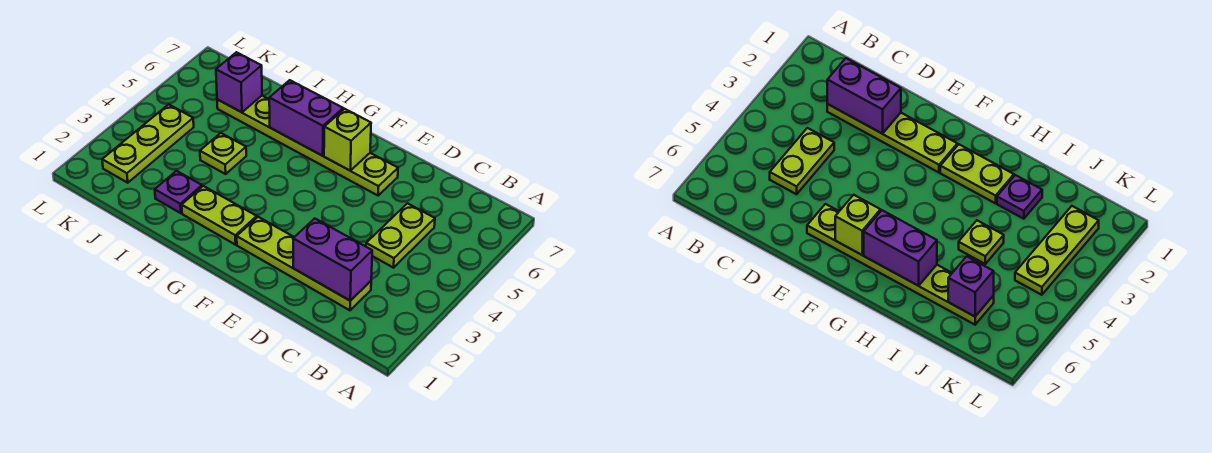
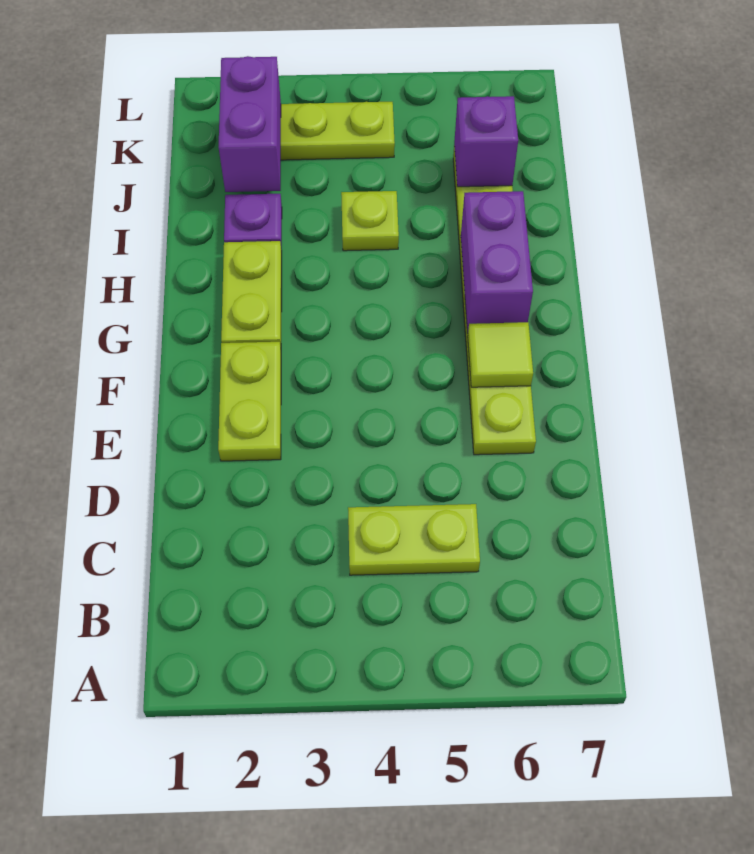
lime plate C2:F2 level 1 -> lime plate E2:F2 level 1
purple brick C2:D2 level 2 -> purple brick J2:K2 level 2
lime brick F6 level 2 -> lime tile F6 level 2

